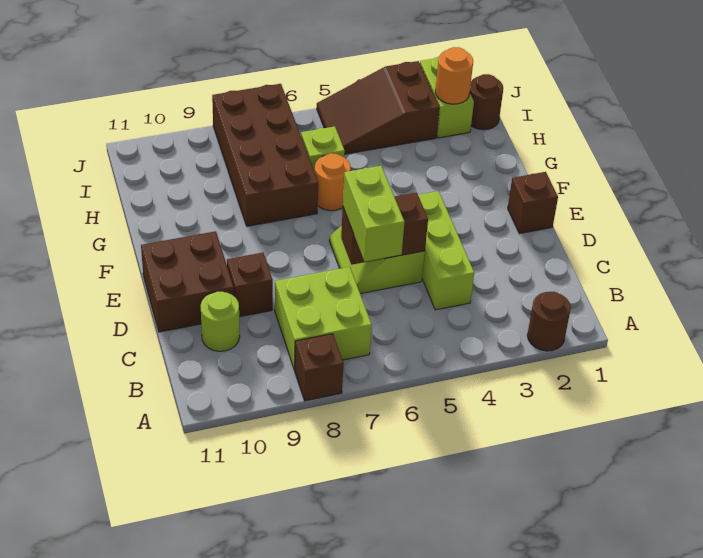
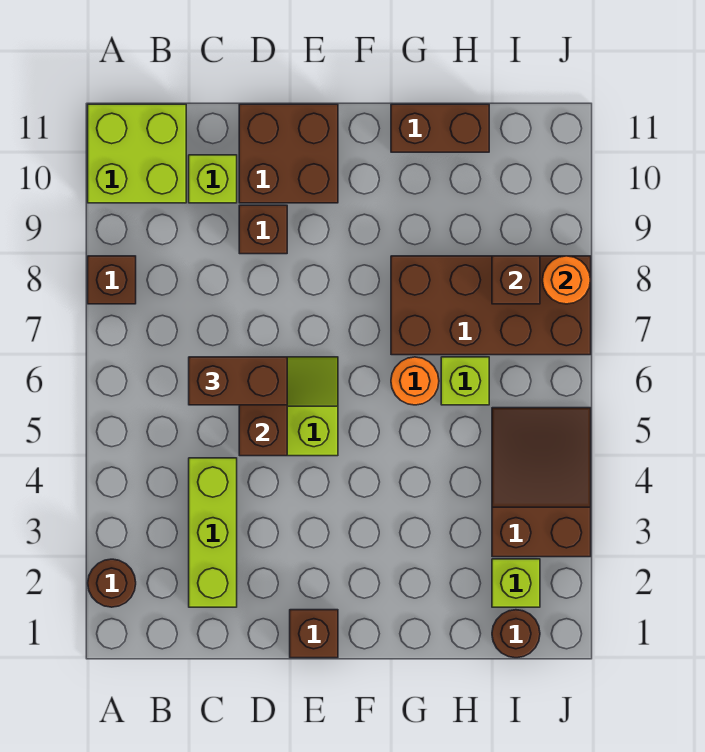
lime brick B7:C8 level 1 -> lime brick A10:B11 level 1
lime brick C4:E4 level 1 -> lime brick C2:C4 level 1
lime brick C6:D6 level 3 -> brown brick C6:D6 level 3
lime round brick C10 level 1 -> lime brick C10 level 1
none -> brown brick G11:H11 level 1
lime brick I2:J2 level 1 -> lime brick I2 level 1
orange round brick I2 level 2 -> orange round brick J8 level 2
none -> brown brick I8 level 2

